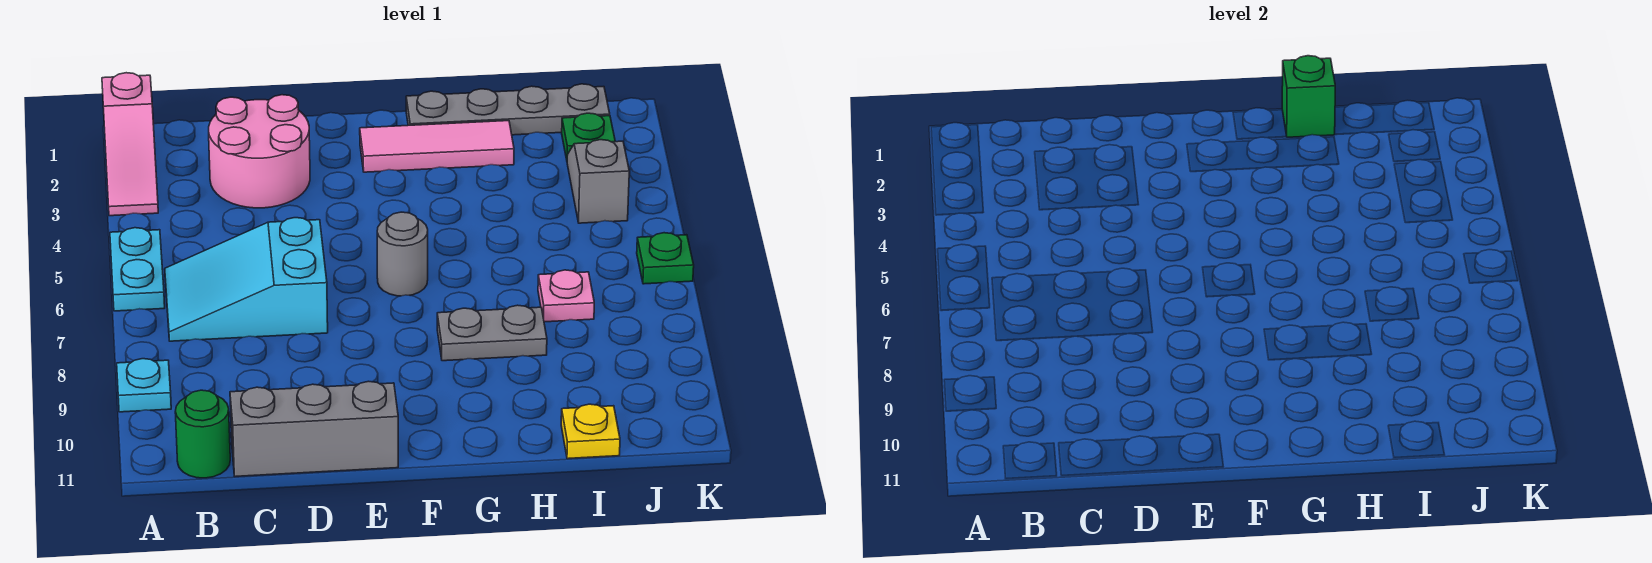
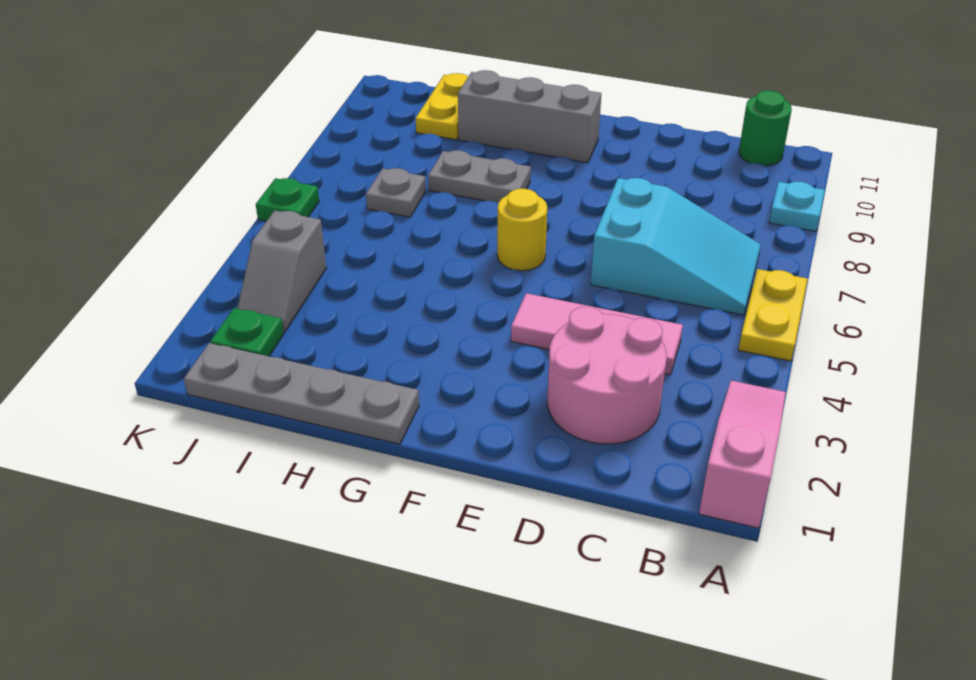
cyan plate A5:A6 level 1 -> yellow plate A5:A6 level 1
grey brick C11:E11 level 1 -> grey brick F10:H10 level 1
pink tile F2:H2 level 1 -> pink tile C4:E4 level 1
grey round brick F6 level 1 -> yellow round brick F6 level 1
green brick H1 level 2 -> none
pink plate I7 level 1 -> grey plate I7 level 1
yellow plate I11 level 1 -> yellow plate I10:I11 level 1

